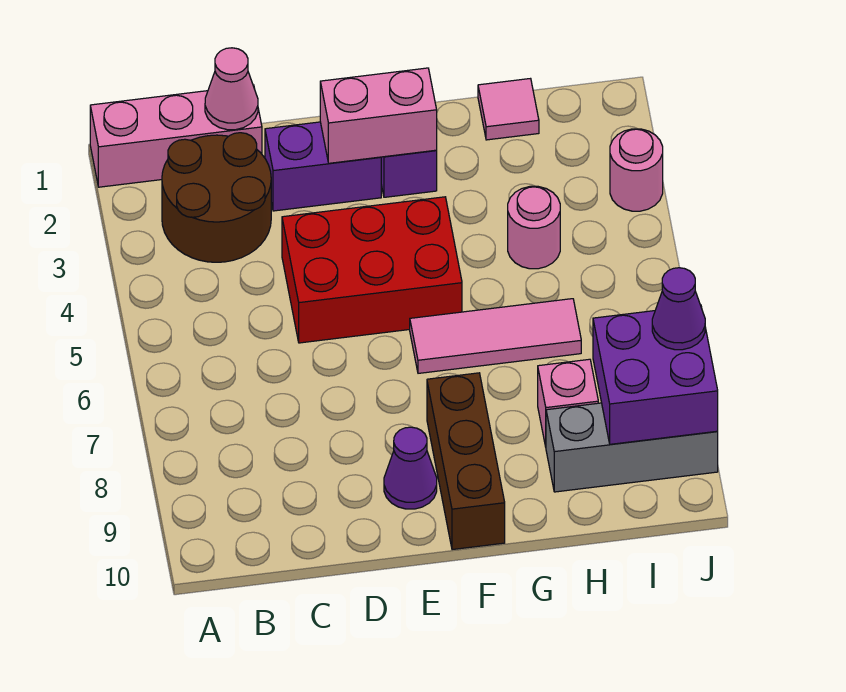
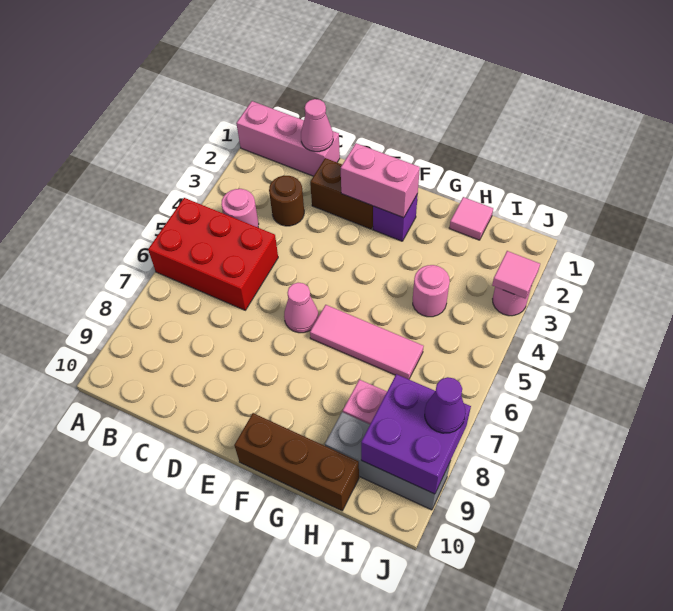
brown round brick B2:C3 level 1 -> brown round brick C3 level 1
none -> pink round brick B4 level 1
purple brick D2:E2 level 1 -> brown brick D2:E2 level 1
red brick D4:F5 level 1 -> red brick A5:C6 level 1
none -> pink cone E6 level 1
purple cone E9 level 1 -> none
brown brick F8:F10 level 1 -> brown brick F10:H10 level 1
none -> pink tile J3 level 2

